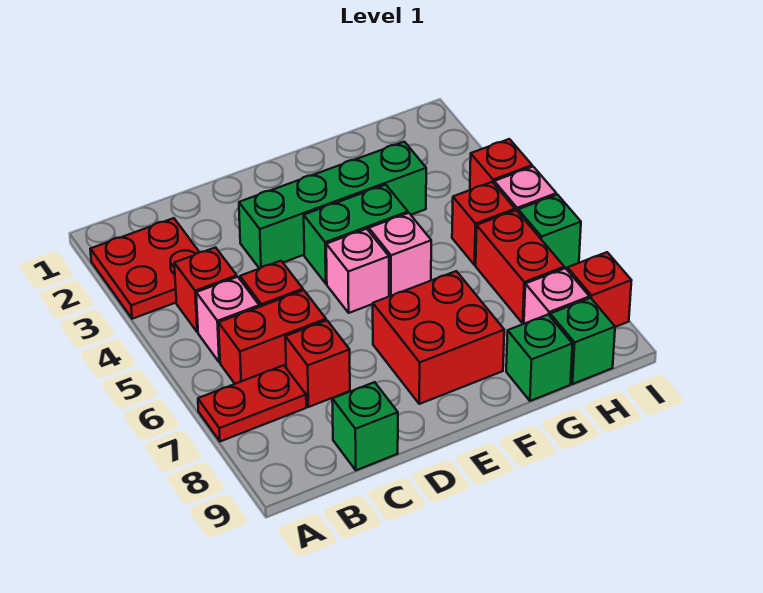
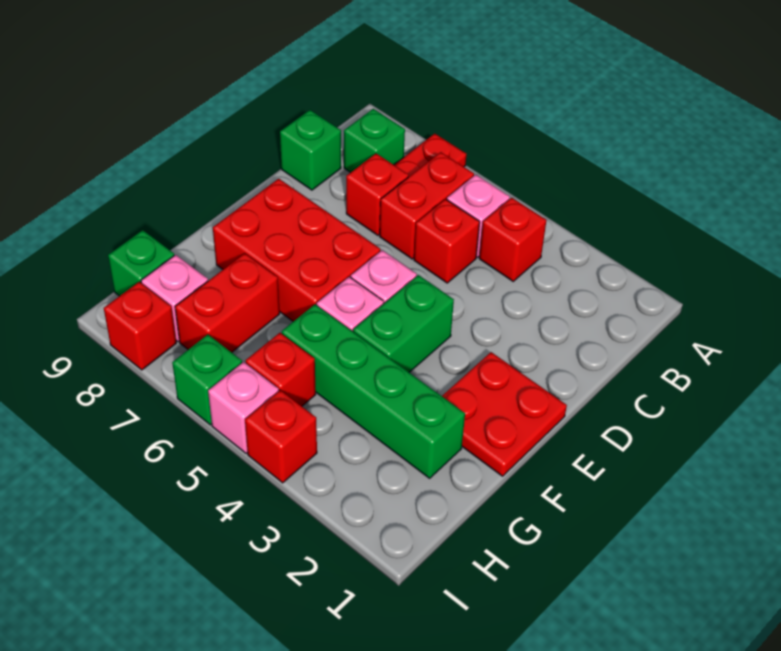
red plate A2:B3 level 1 -> red plate E1:F2 level 1
green brick D3:G3 level 1 -> green brick G2:G5 level 1
red brick E7:F8 level 1 -> red brick E6:F8 level 1
green brick G9 level 1 -> green brick B8 level 1
red brick H6:H7 level 1 -> red brick G7:H7 level 1

